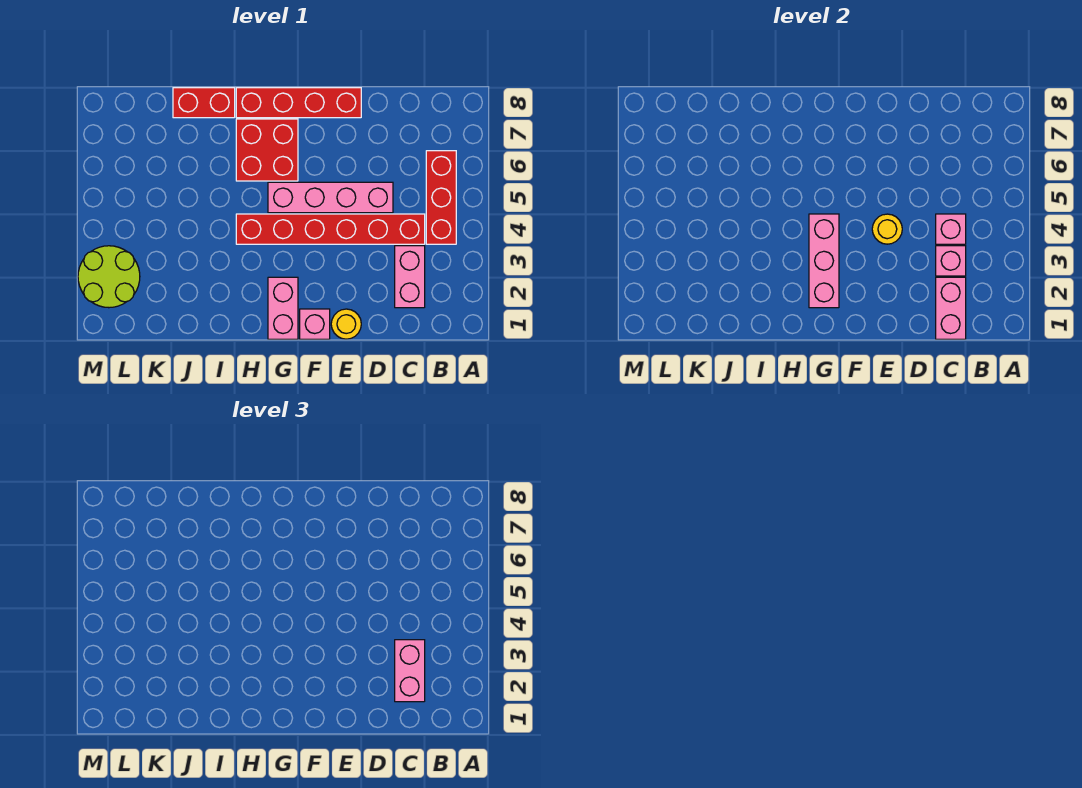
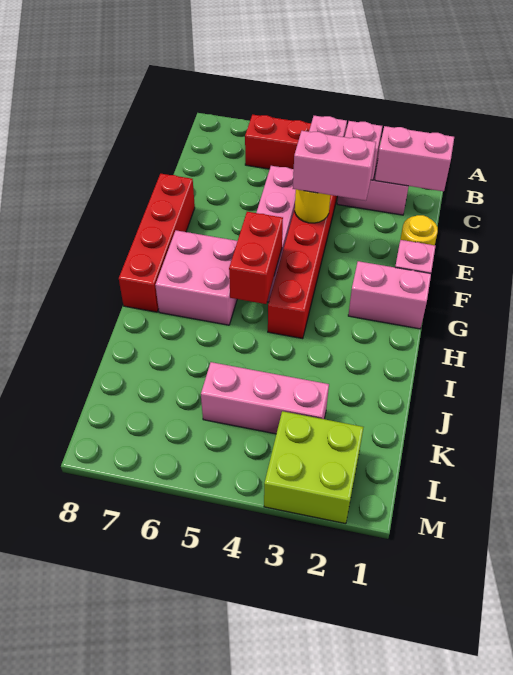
pink brick C2:C3 level 3 -> pink brick E3:E4 level 3
pink brick G2:G4 level 2 -> pink brick K3:K5 level 1
red brick G6:H7 level 1 -> pink brick G6:H7 level 1
red brick I8:J8 level 1 -> red brick G5:H5 level 2
lime round brick L2:M3 level 1 -> lime brick L2:M3 level 1

